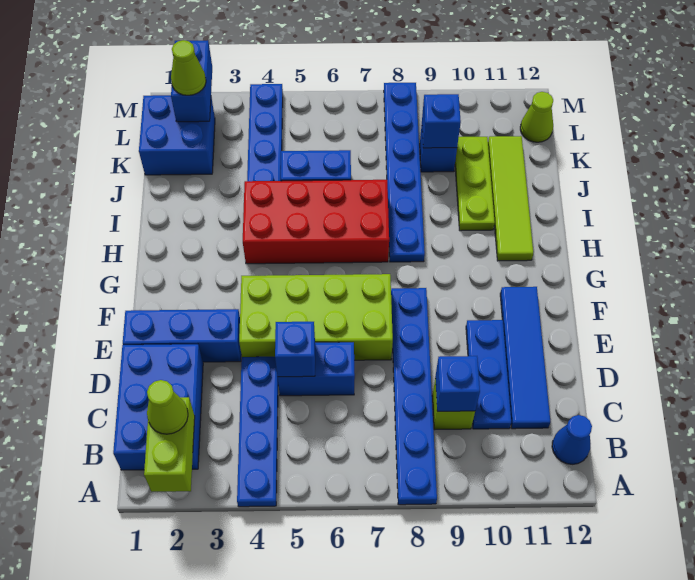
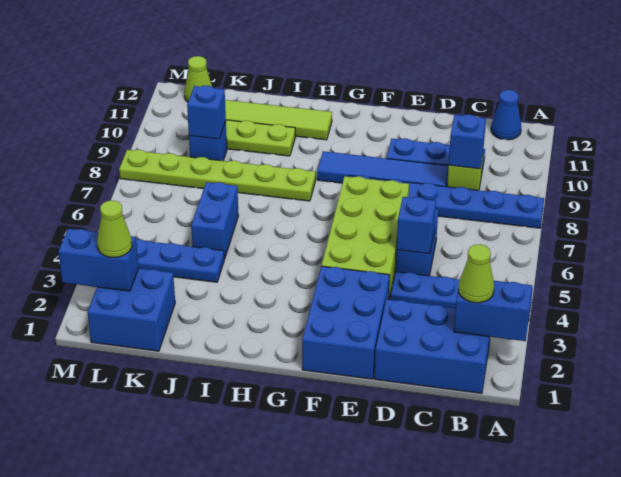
lime brick A2:B2 level 2 -> blue brick A2:B2 level 2
blue tile C11:F11 level 1 -> blue tile D9:G9 level 1
blue brick E1:E3 level 1 -> blue brick E1:F3 level 1
red brick H4:I7 level 1 -> none
blue plate H8:M8 level 1 -> lime plate H8:M8 level 1

